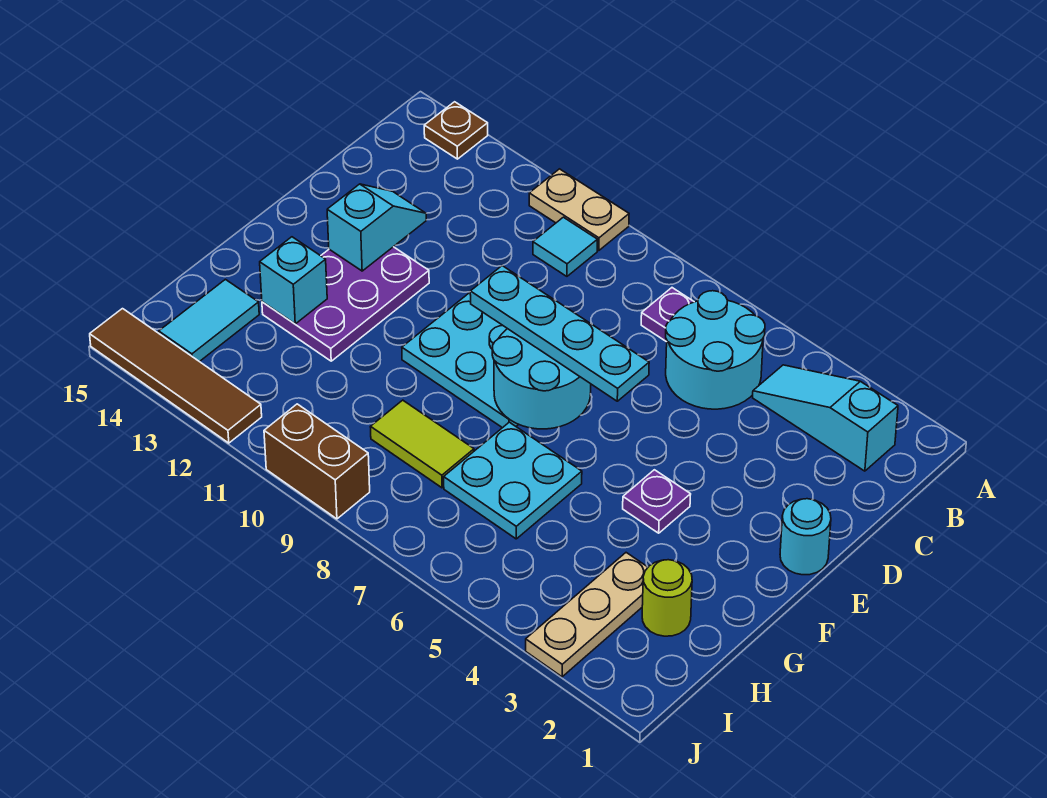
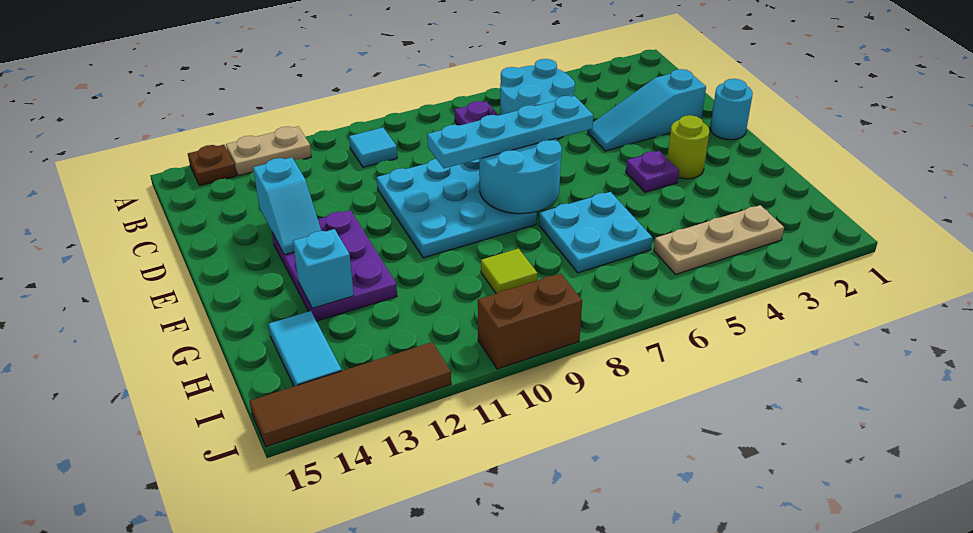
tan plate A10:A11 level 1 -> tan plate A12:A13 level 1
cyan slope B2:B4 level 1 top 2 -> cyan slope D2:D4 level 1 top 2
cyan slope D13:E13 level 2 top E -> cyan slope D13:E13 level 2 top D
lime round brick H2 level 1 -> lime round brick F3 level 1
tan plate H3:J3 level 1 -> tan plate I3:I5 level 1
lime tile H8:H9 level 1 -> lime tile H9 level 1

